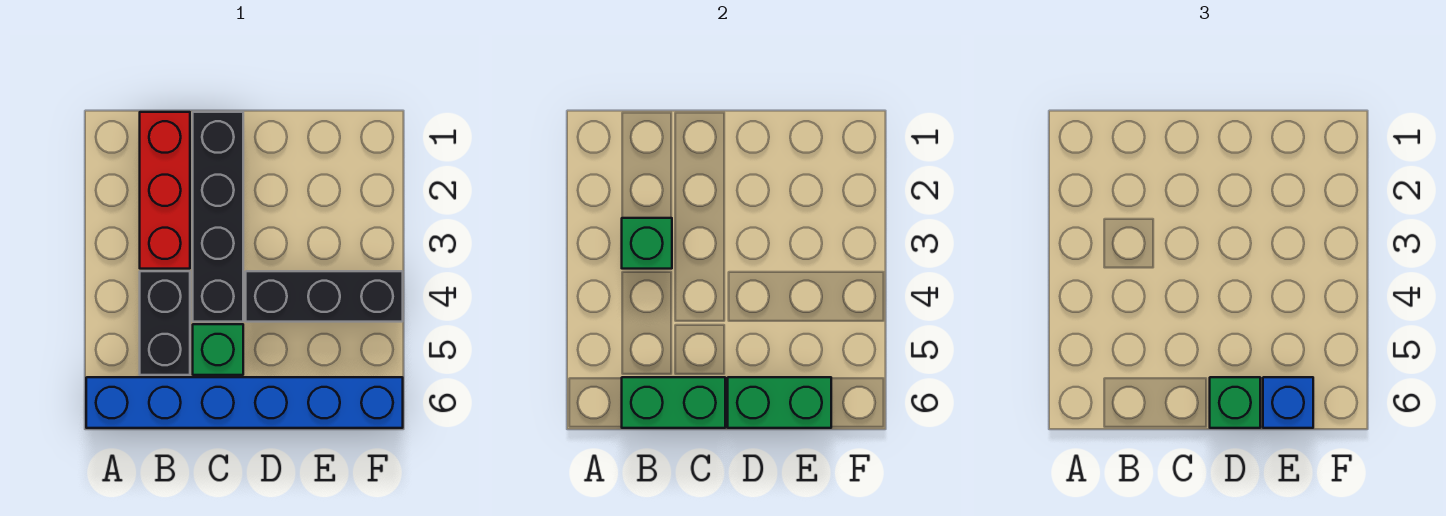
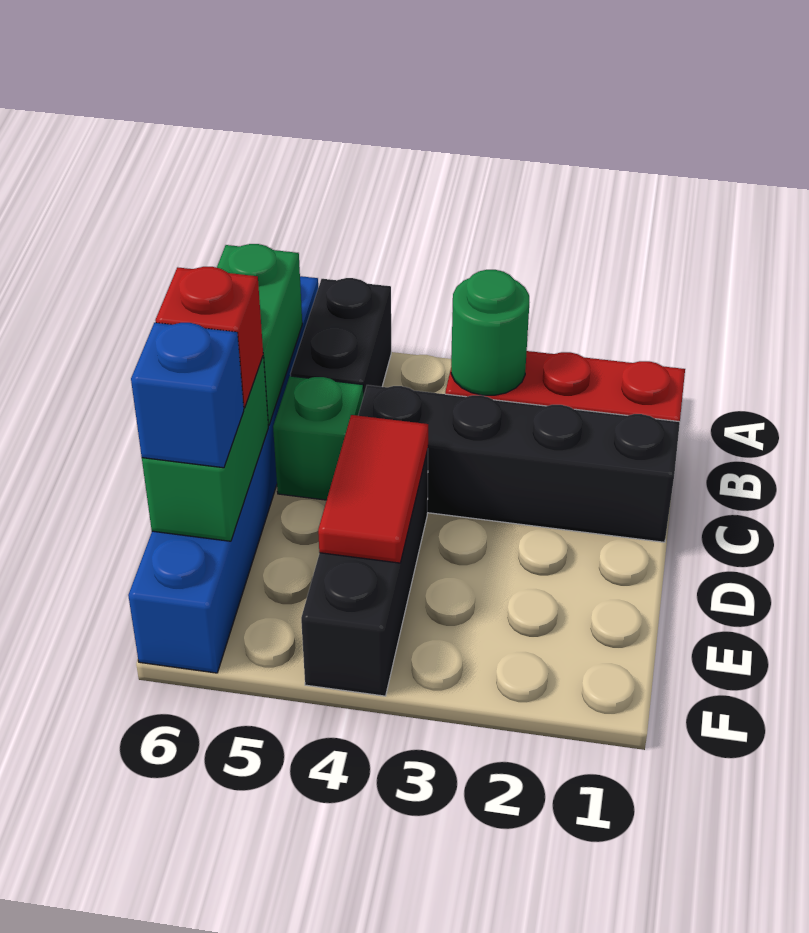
green brick B3 level 2 -> green round brick B3 level 2
black brick B4:B5 level 1 -> black brick A5:B5 level 1
none -> red tile D4:E4 level 2
green brick D6 level 3 -> red brick D6 level 3

